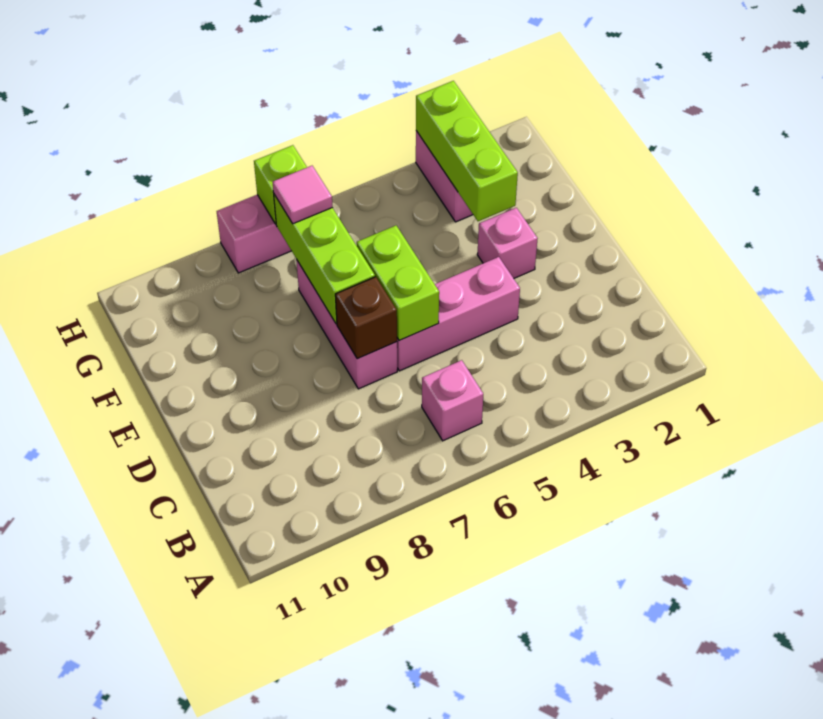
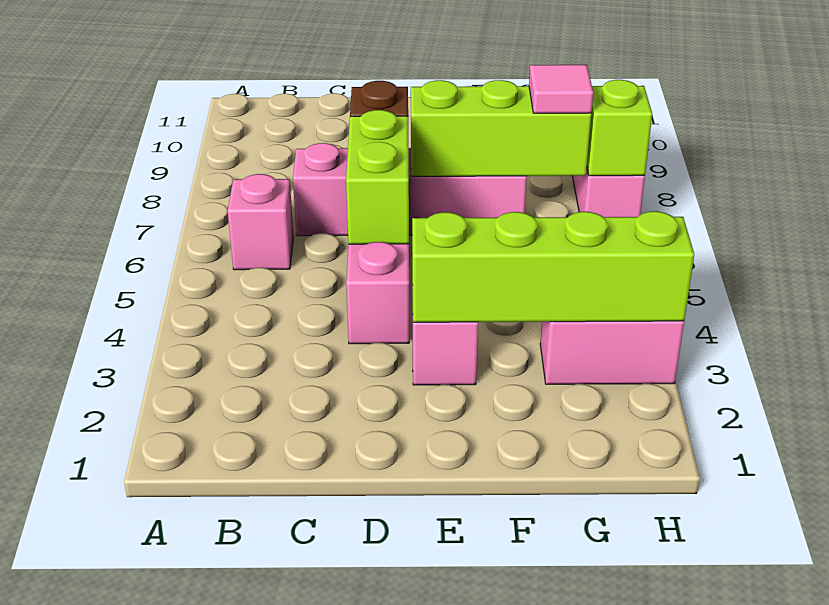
lime brick D6:E6 level 2 -> lime brick D5:D6 level 2
pink brick D7:F7 level 1 -> pink brick C7:F7 level 1
lime brick F3:H3 level 2 -> lime brick E3:H3 level 2

